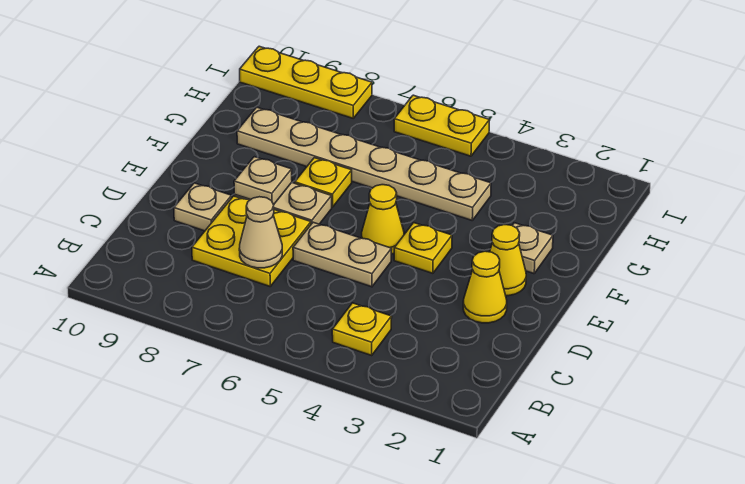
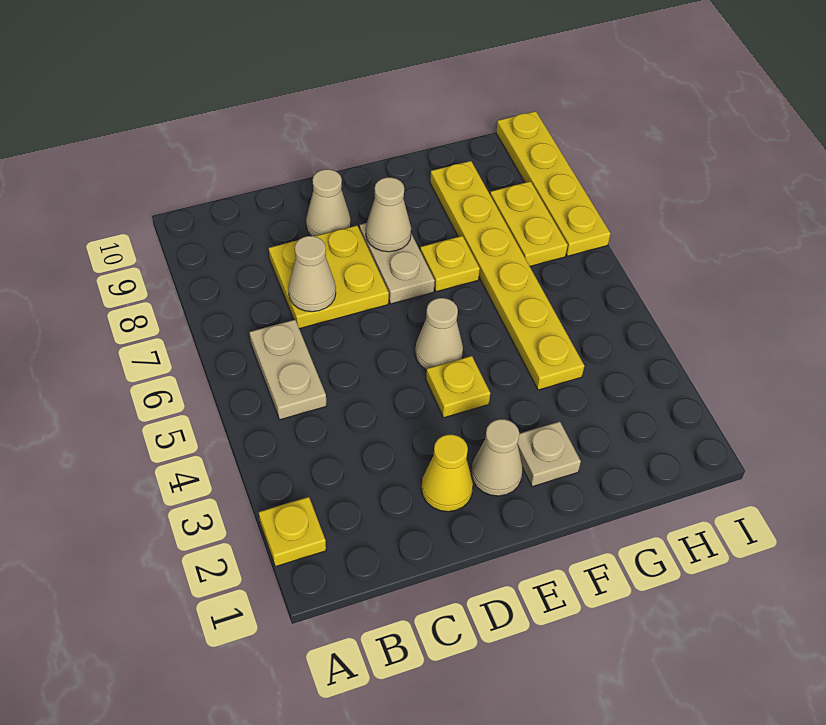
yellow plate B4 level 1 -> yellow plate A2 level 1
tan plate D5:D6 level 1 -> tan plate B5:B6 level 1
tan plate D9 level 1 -> tan cone D9 level 1
yellow cone E2 level 1 -> tan cone E2 level 1
yellow cone E5 level 1 -> tan cone E5 level 1
tan plate E8 level 2 -> tan cone E8 level 2
tan plate G4:G9 level 1 -> yellow plate G4:G9 level 1
yellow plate I5:I6 level 1 -> yellow plate H7:H8 level 1
yellow plate I8:I10 level 1 -> yellow plate I7:I10 level 1

